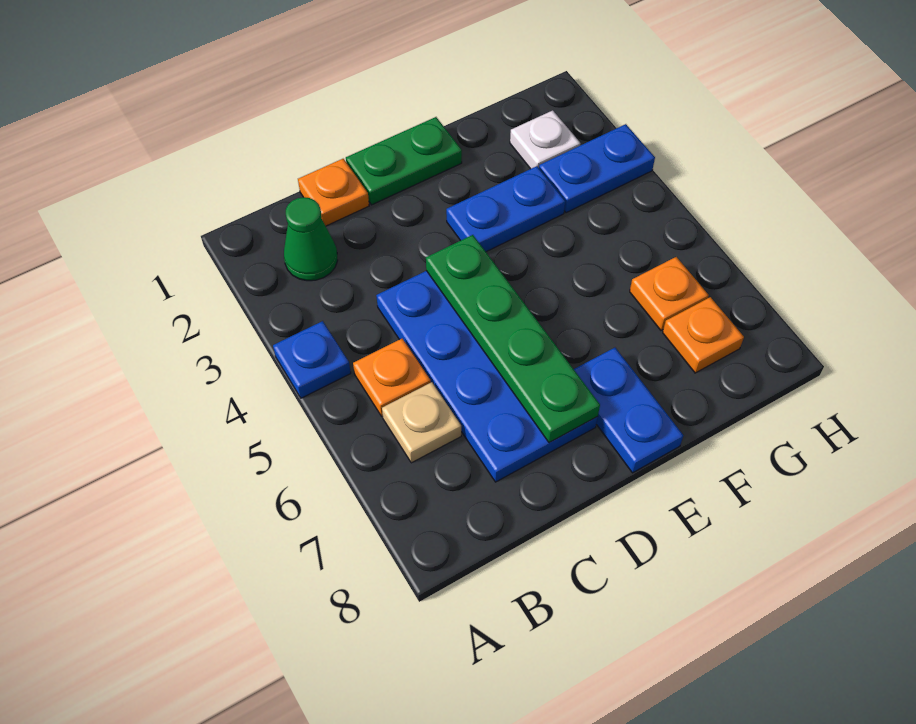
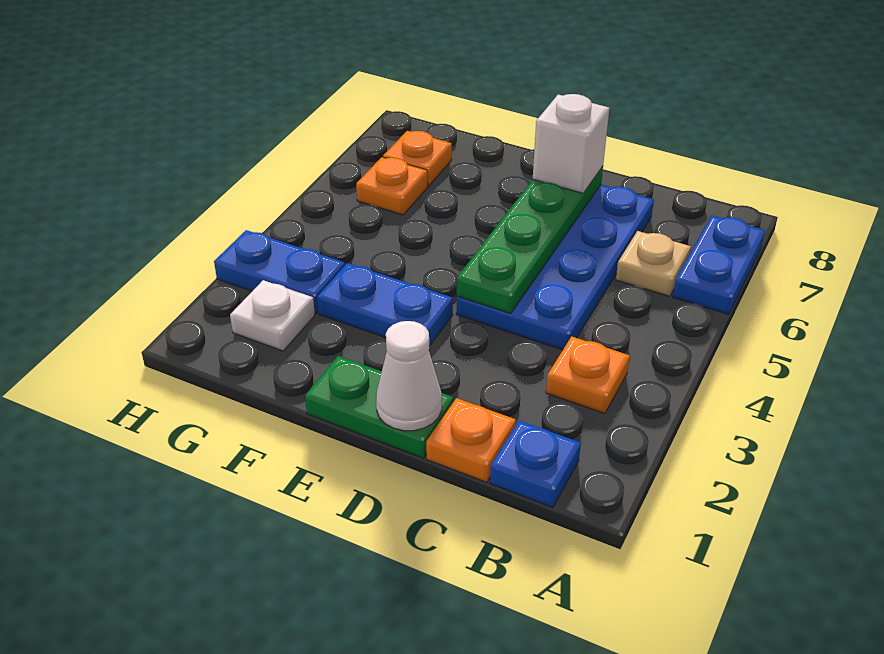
blue plate A4 level 1 -> blue plate B1 level 1
green cone B2 level 1 -> none
orange plate B5 level 1 -> orange plate B3 level 1
none -> white cone D1 level 2
none -> white brick D7 level 3
blue plate E7:E8 level 1 -> blue plate A6:A7 level 1

